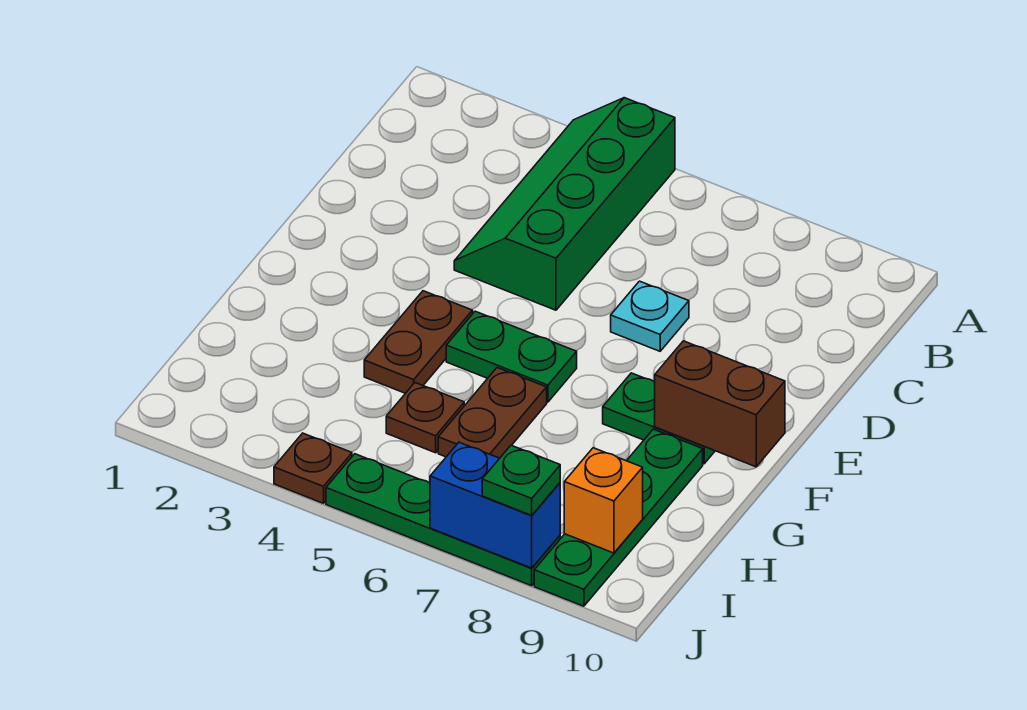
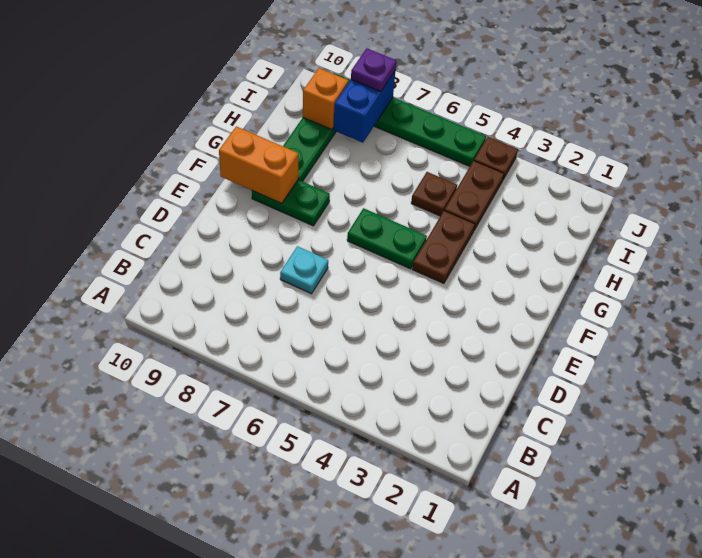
green slope A4:D5 level 1 top 5 -> none
brown brick F9:F10 level 2 -> orange brick F9:F10 level 2
brown plate G6:H6 level 1 -> brown plate H4:I4 level 1
blue brick J7:J8 level 2 -> blue brick I8:J8 level 2
green plate J8 level 3 -> purple plate J8 level 3

